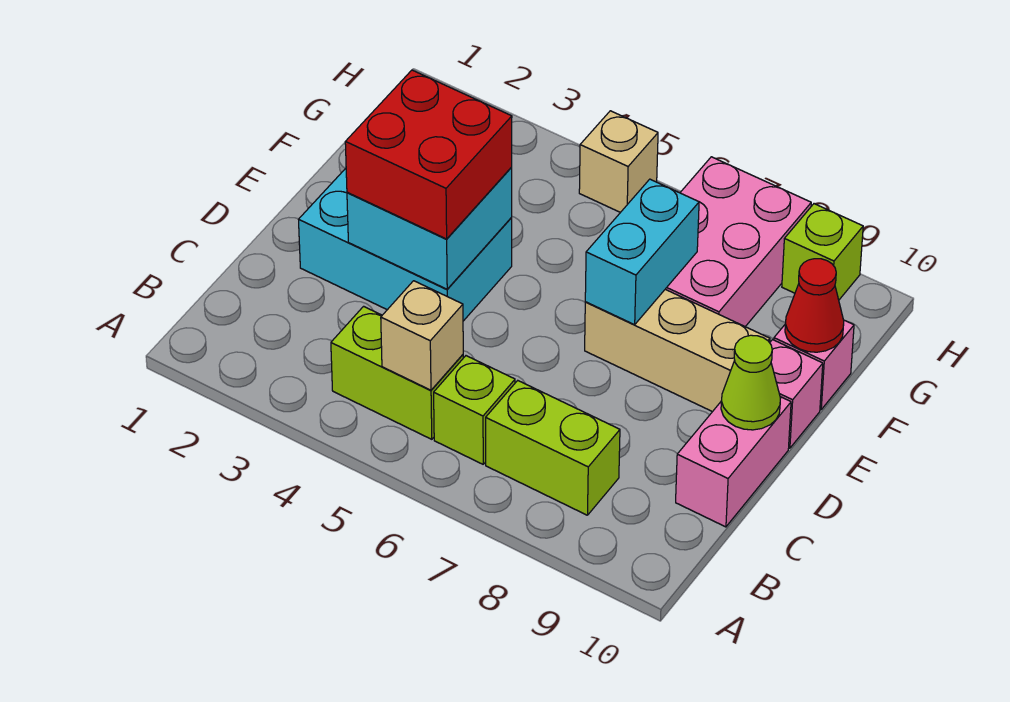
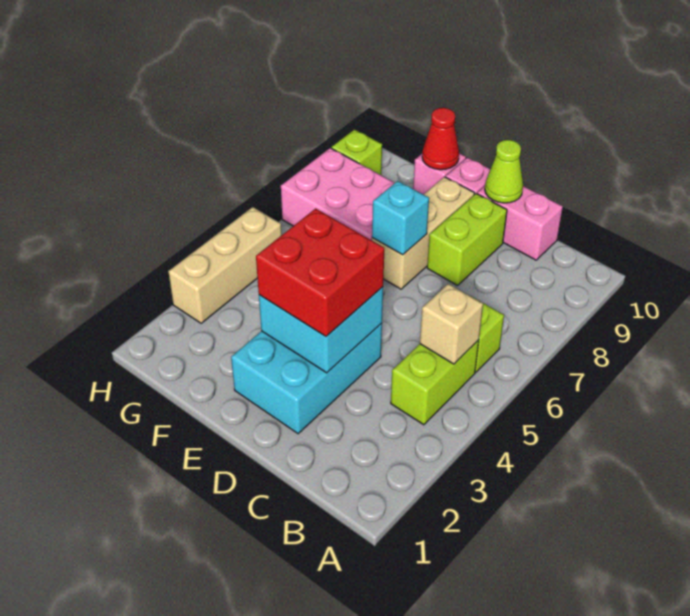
lime brick B7:B8 level 1 -> lime brick D8:D9 level 1
cyan brick E7:F7 level 2 -> cyan brick E7 level 2
tan brick H5 level 1 -> tan brick H3:H5 level 1

